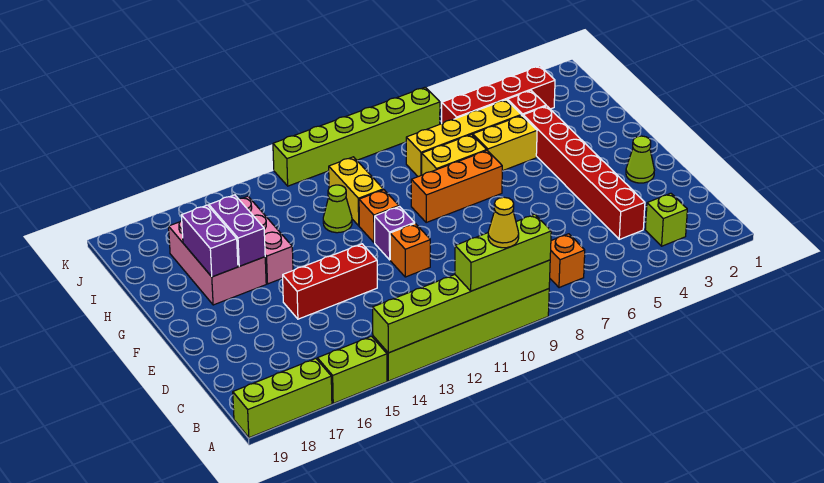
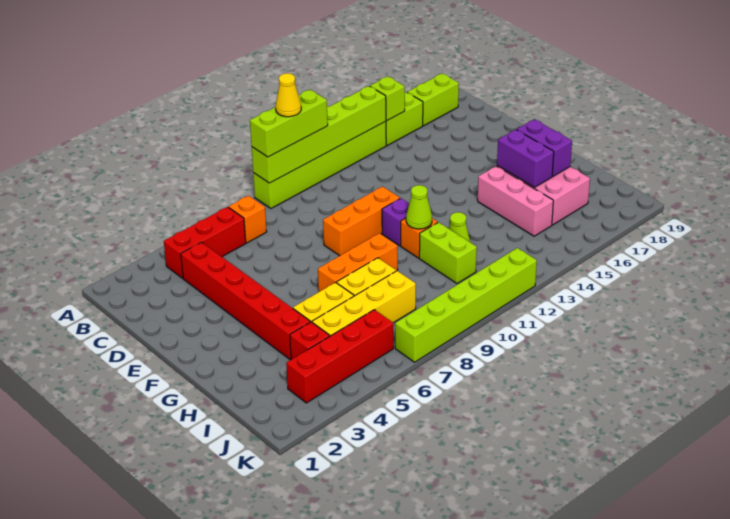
lime brick A17:A19 level 1 -> lime brick A17:A18 level 1
lime brick B3 level 1 -> lime brick A15 level 2
lime cone E2 level 1 -> lime cone G11 level 2
orange brick E11 level 1 -> orange brick E9:E11 level 1
red brick E13:E15 level 1 -> red brick B4:B6 level 1
yellow brick H11:I11 level 1 -> lime brick H11:I11 level 1

